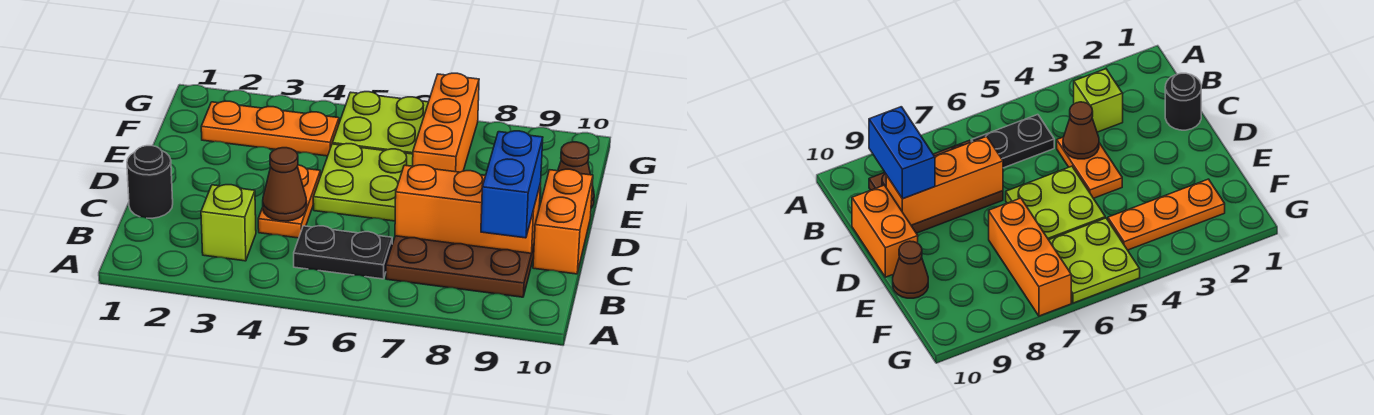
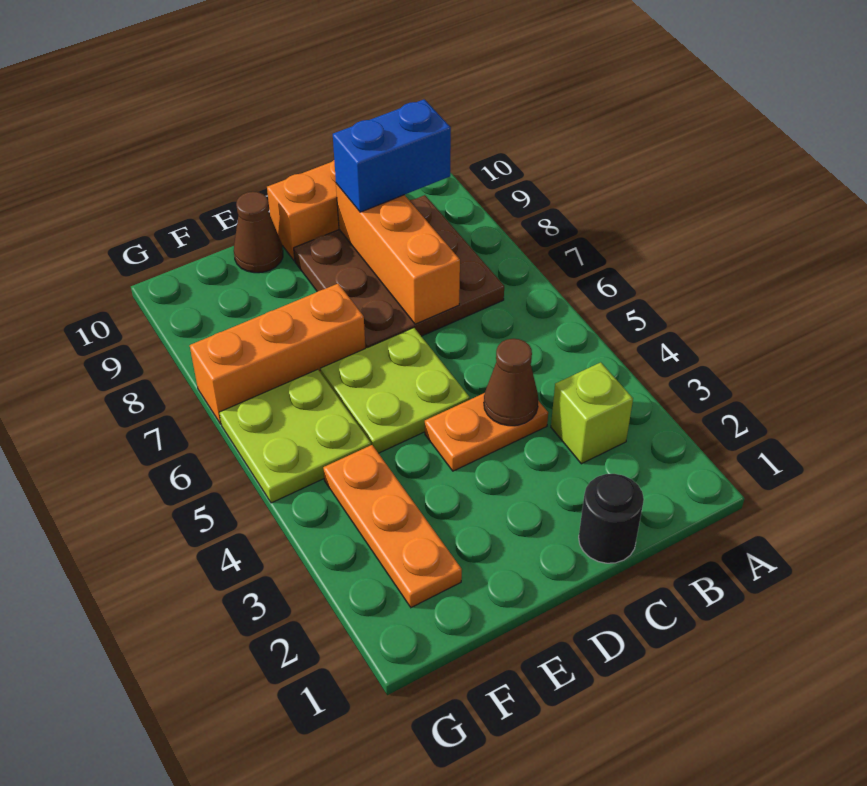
black plate B5:B6 level 1 -> none
brown plate B7:C9 level 1 -> brown plate B7:D9 level 1

